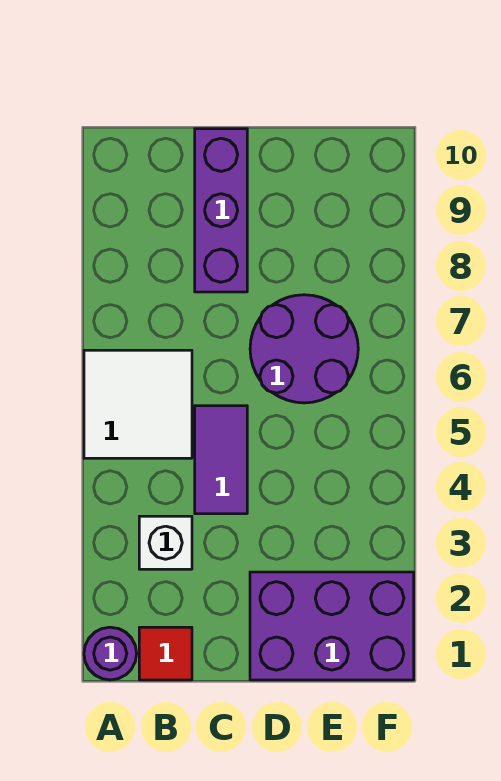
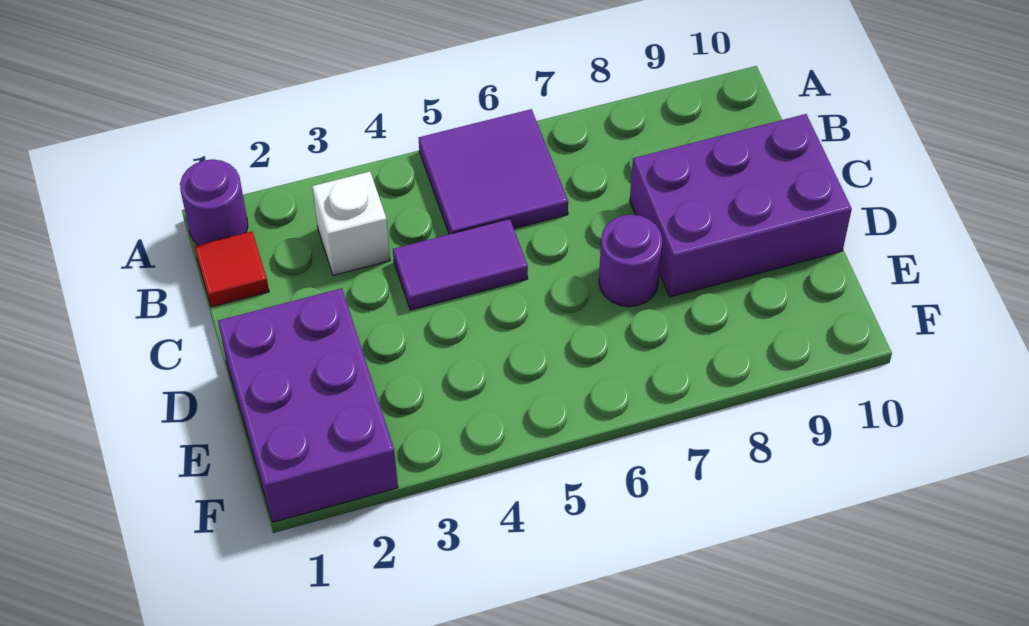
white tile A5:B6 level 1 -> purple tile A5:B6 level 1
purple brick C8:C10 level 1 -> purple brick C8:D10 level 1
purple round brick D6:E7 level 1 -> purple round brick D7 level 1

